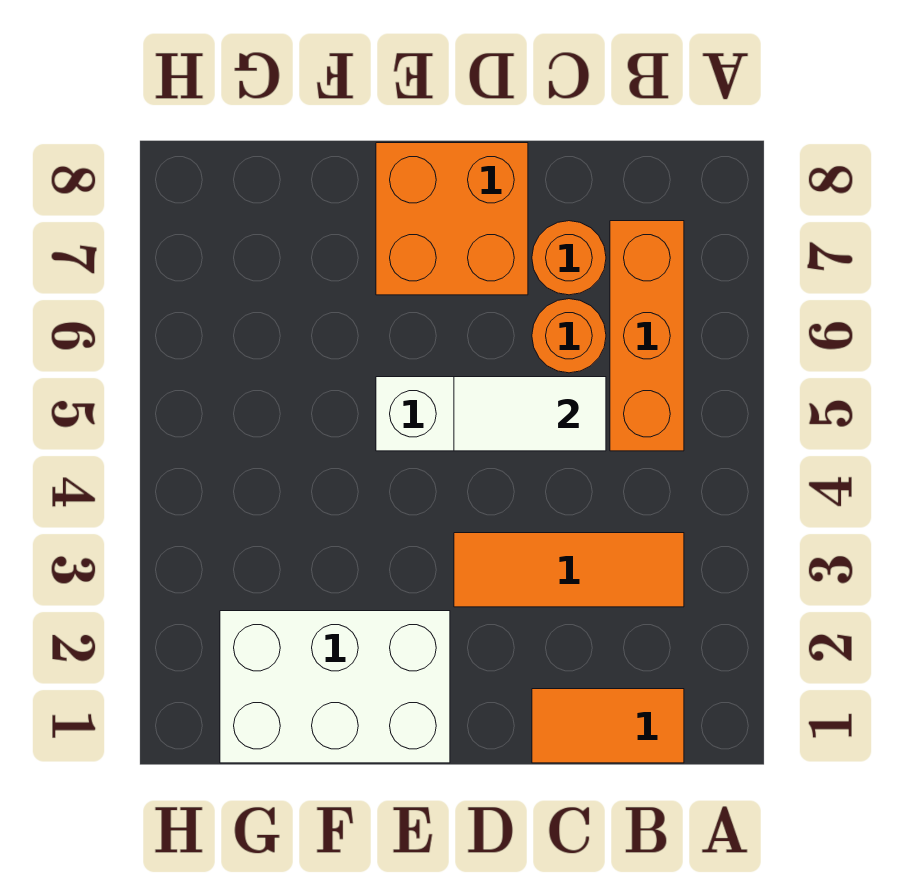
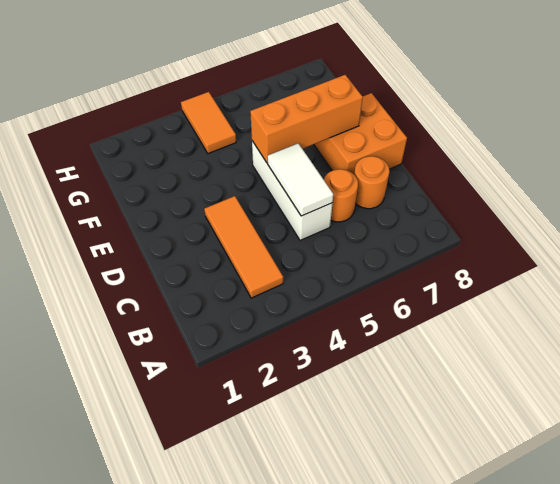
orange tile B1:C1 level 1 -> orange tile G4:H4 level 1
orange brick B5:B7 level 1 -> orange brick E5:E7 level 2
white brick E1:G2 level 1 -> none

